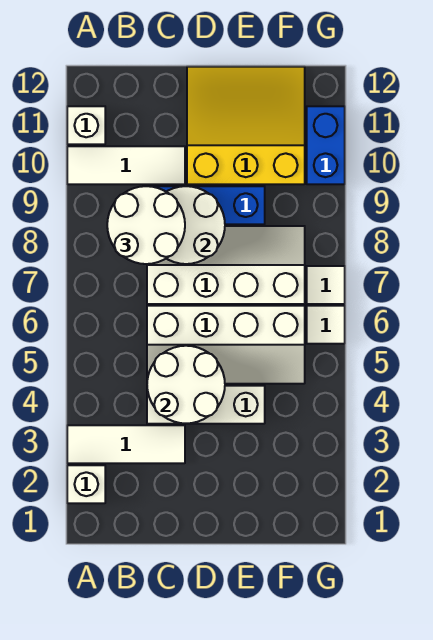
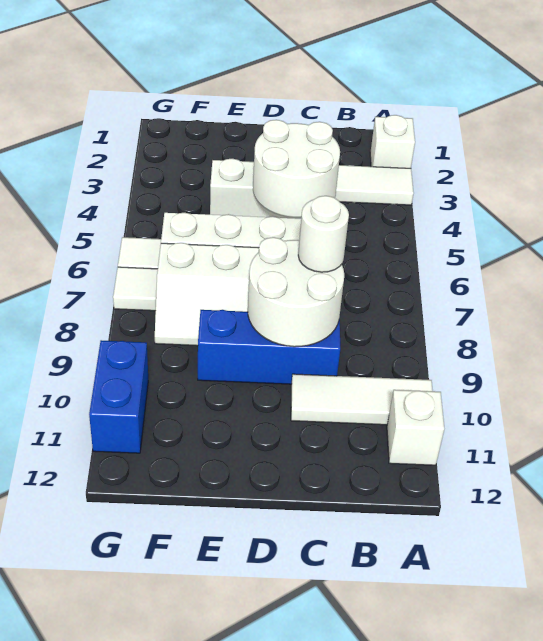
white round brick B8:C9 level 3 -> white round brick C8 level 3
yellow slope D10:F12 level 1 top 10 -> none

